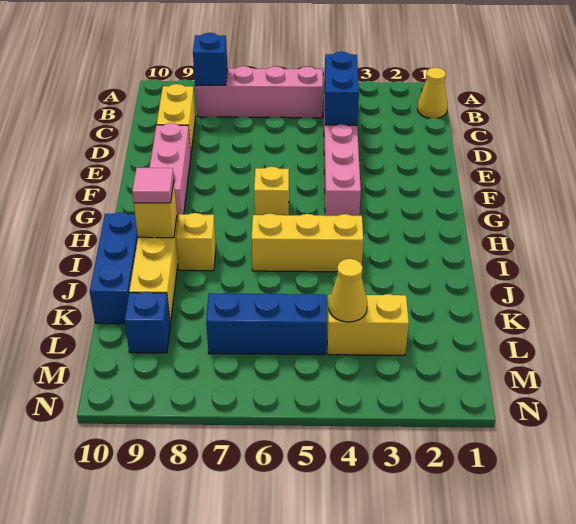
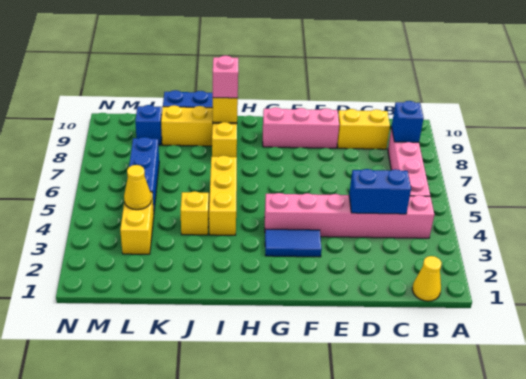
none -> blue tile F3:G3 level 1
yellow brick G6 level 1 -> yellow brick J4 level 1
pink tile I9 level 3 -> pink brick I9 level 3

